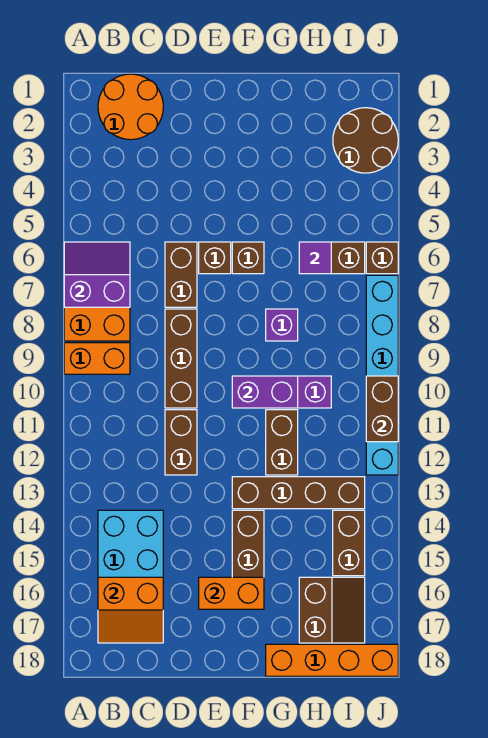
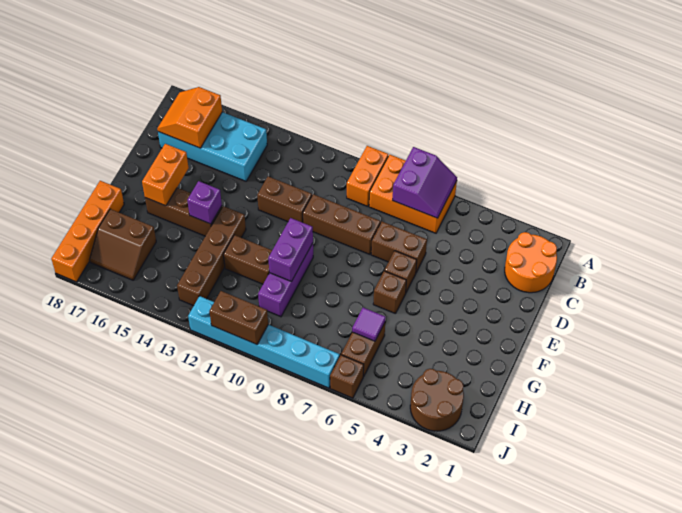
purple brick G8 level 1 -> purple brick F14 level 2
brown brick I14:I15 level 1 -> none

